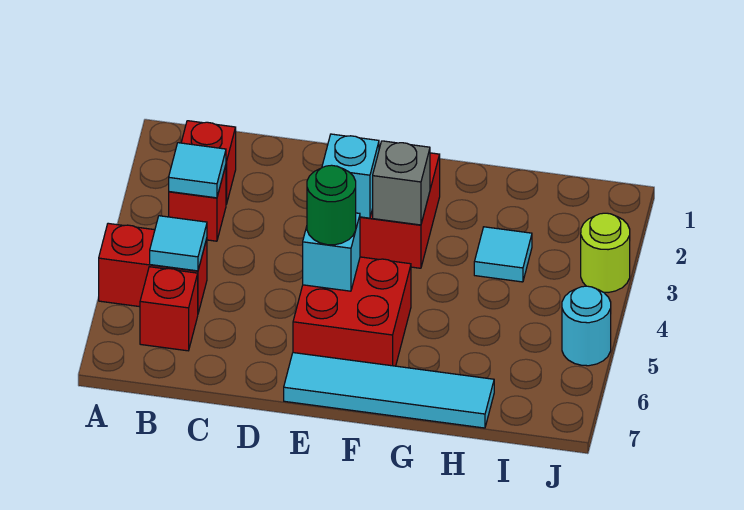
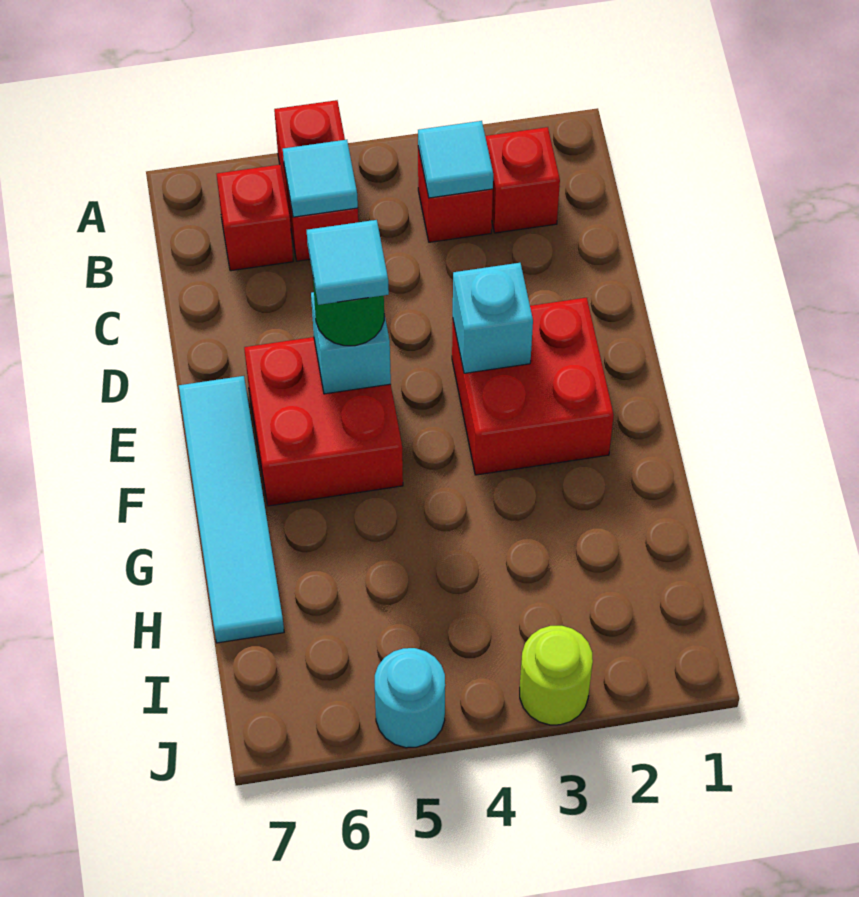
grey brick F3 level 2 -> none
cyan tile H3 level 1 -> cyan tile E5 level 4

